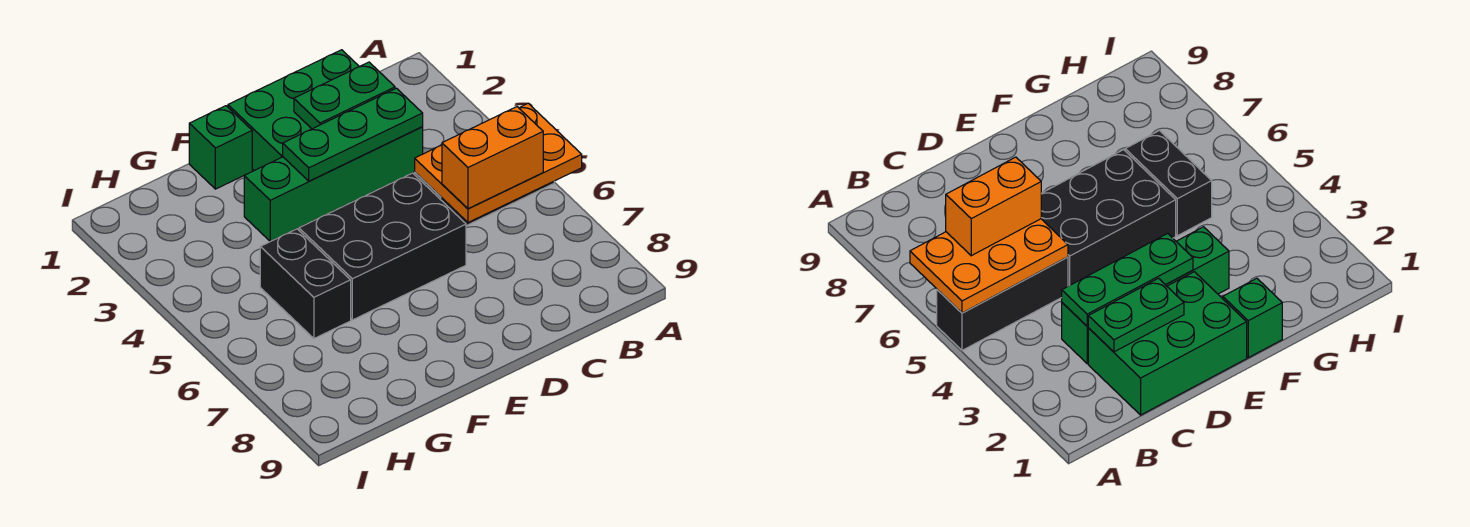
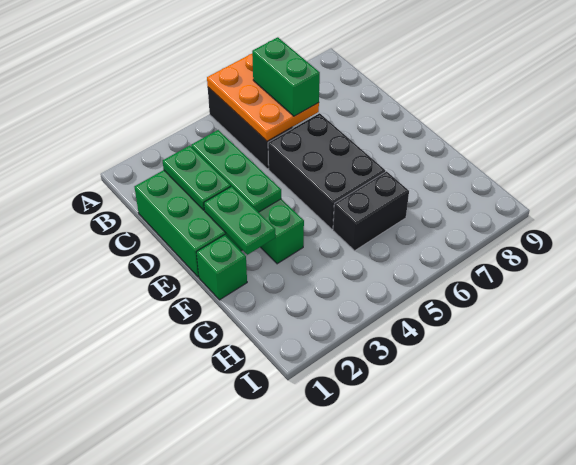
orange brick B6:C6 level 3 -> green brick B6:C6 level 3
none -> green plate E2:F2 level 2

